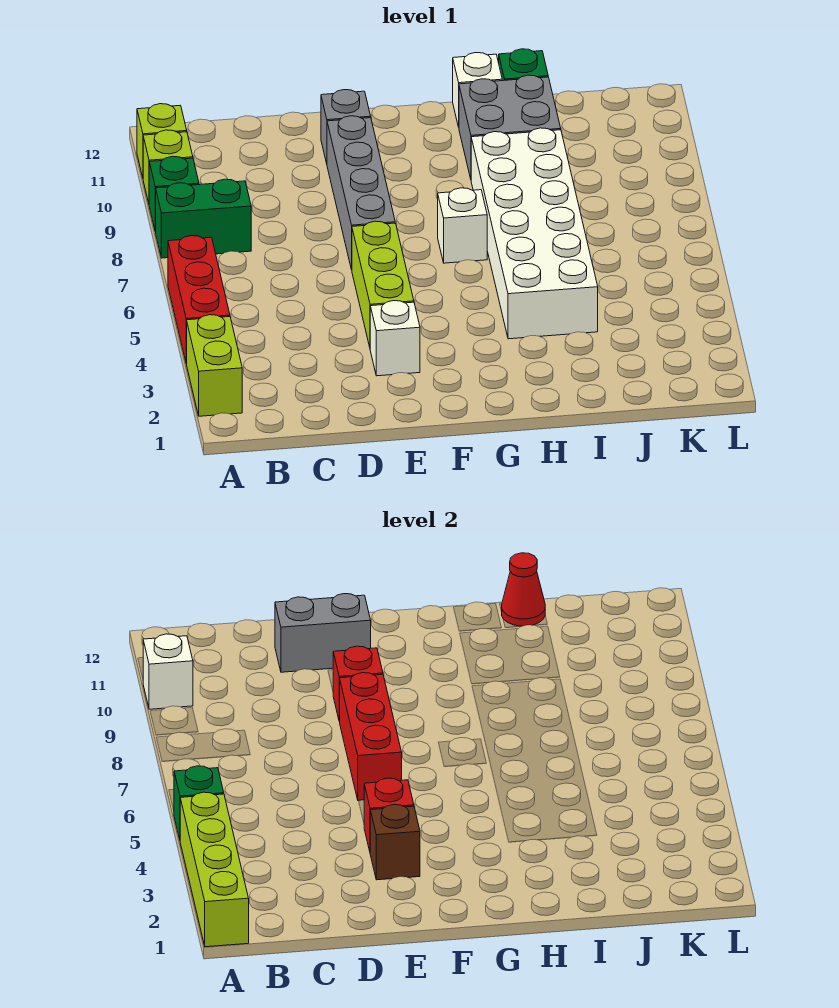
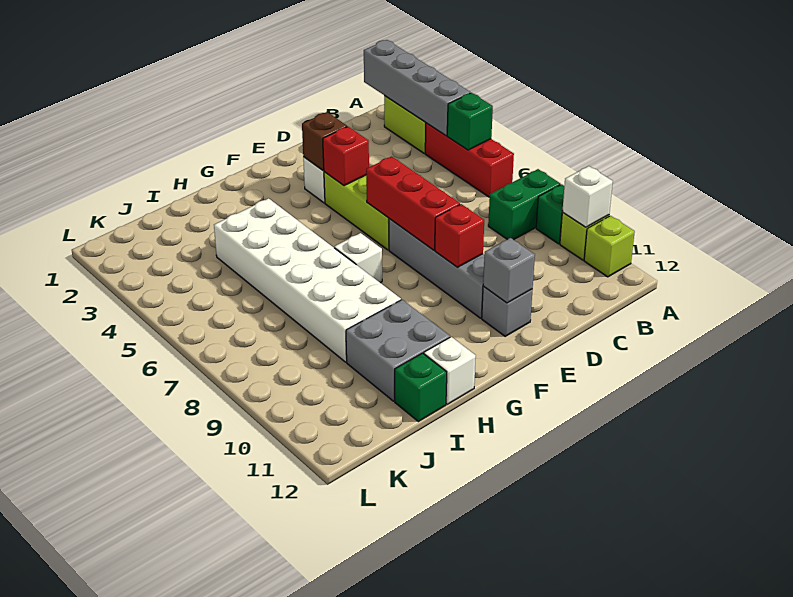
lime brick A1:A4 level 2 -> grey brick A1:A4 level 2
grey brick D11:E11 level 2 -> grey brick E11 level 2
red cone I12 level 2 -> none

